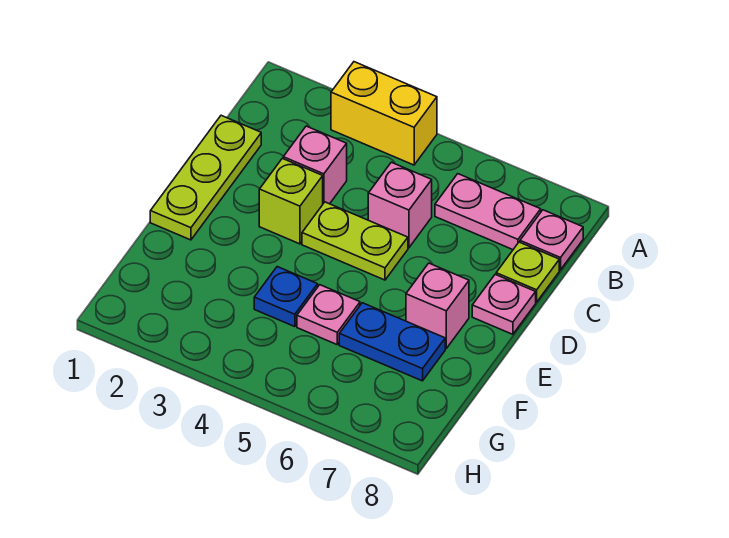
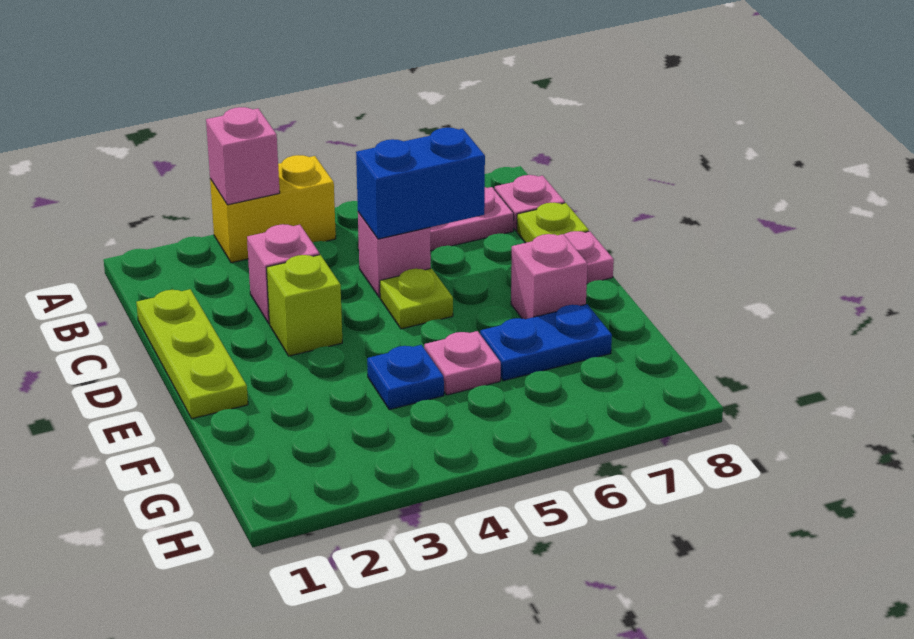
none -> pink brick A3 level 2
none -> blue brick C5:C6 level 2
lime plate D4:D5 level 1 -> lime plate D5 level 1

